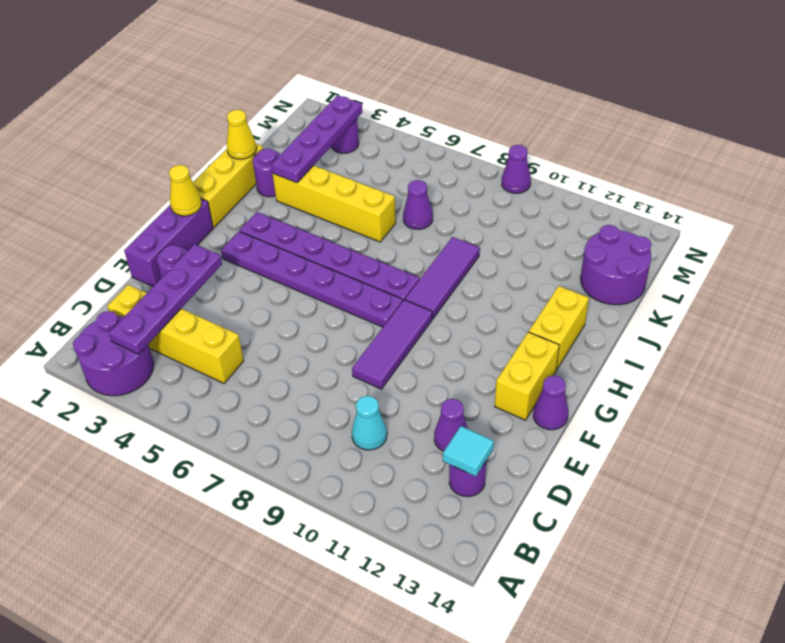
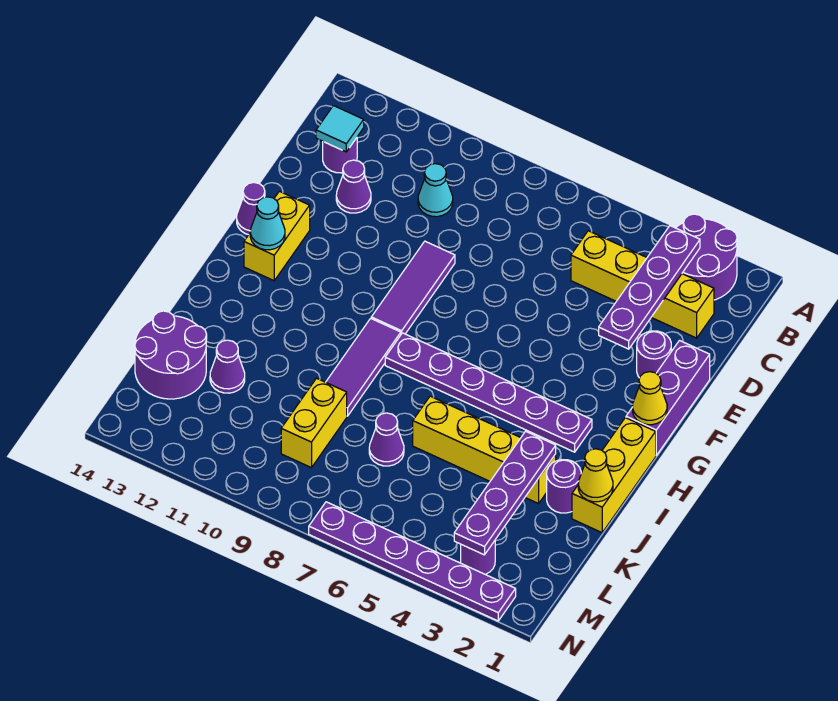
purple plate G3:G8 level 1 -> purple plate N2:N7 level 1
none -> cyan cone G13 level 2
yellow brick H13:I13 level 1 -> yellow brick K9:L9 level 1
purple cone N9 level 1 -> purple cone K12 level 1

